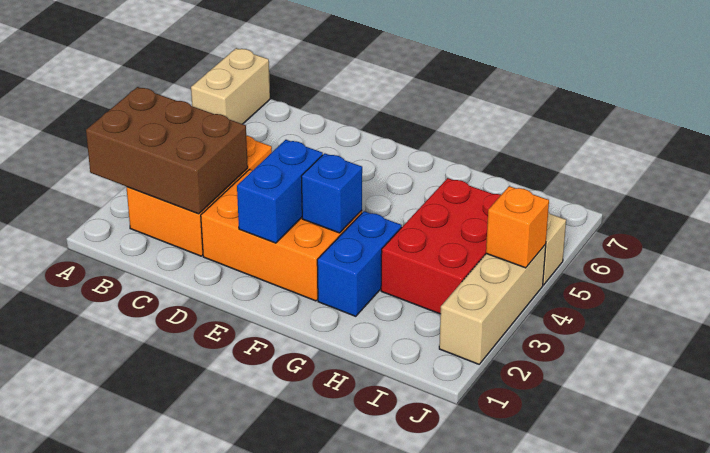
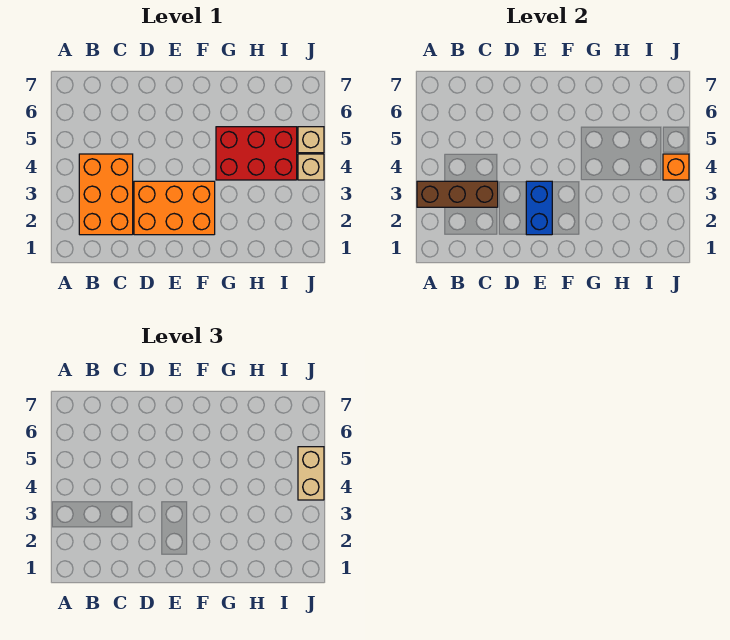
brown brick A2:C3 level 2 -> brown brick A3:C3 level 2
tan brick A6:A7 level 1 -> tan brick J4:J5 level 3
blue brick F3 level 2 -> none
blue brick G2:G3 level 1 -> none
red brick H3:I5 level 1 -> red brick G4:I5 level 1
tan brick J2:J4 level 1 -> tan brick J4 level 1

